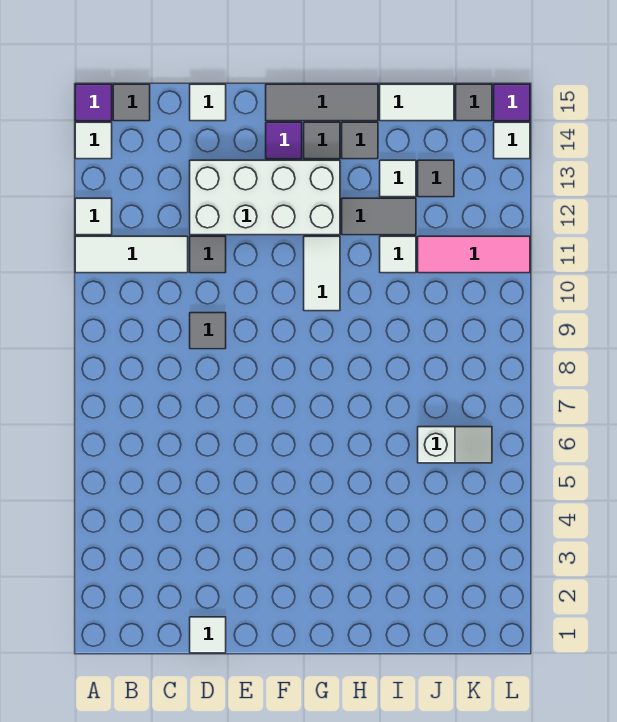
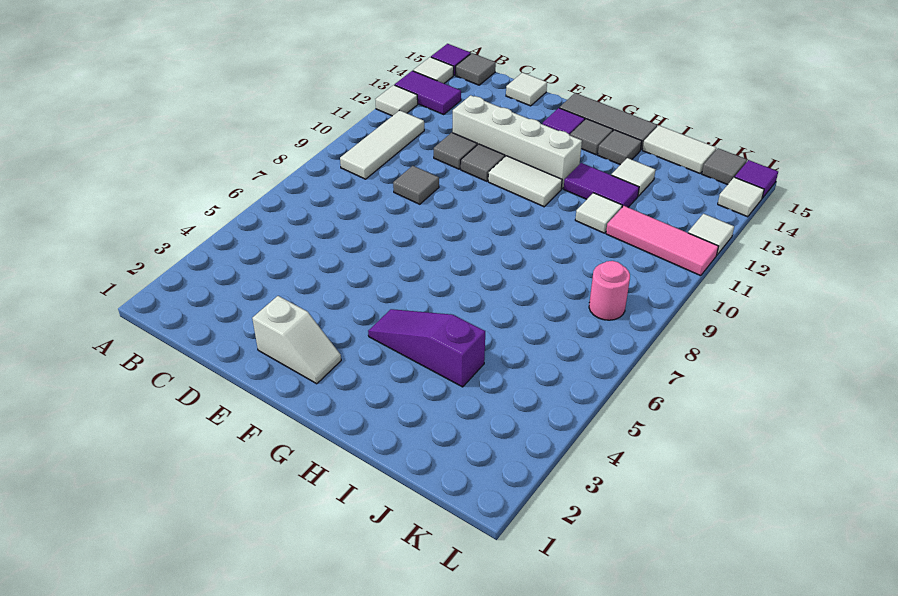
white tile A11:C11 level 1 -> white tile B9:B11 level 1
none -> purple tile A13:B13 level 1
white tile D1 level 1 -> white tile L12 level 1
white brick D12:G13 level 1 -> white brick D12:G12 level 1
none -> purple slope G4:I4 level 1 top I
white tile G10:G11 level 1 -> white tile F11:G11 level 1
grey tile H12:I12 level 1 -> purple tile H12:I12 level 1
white slope J6:K6 level 1 top J -> white slope E2:F2 level 1 top E
grey tile J13 level 1 -> grey tile E11 level 1
none -> pink round brick K8 level 1

